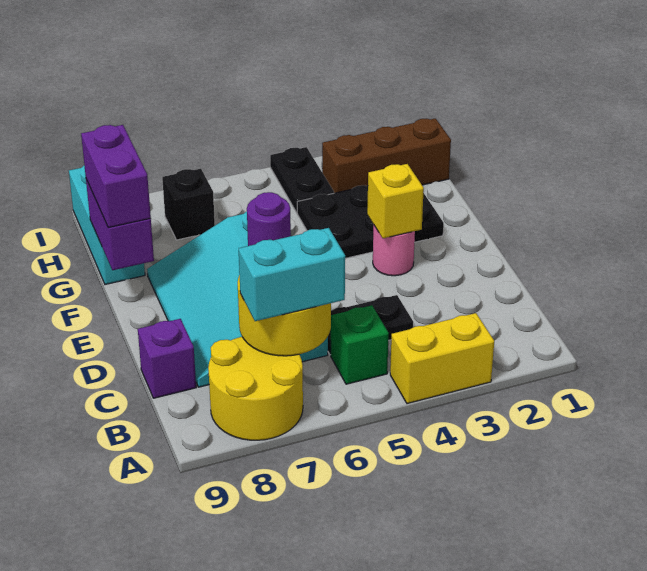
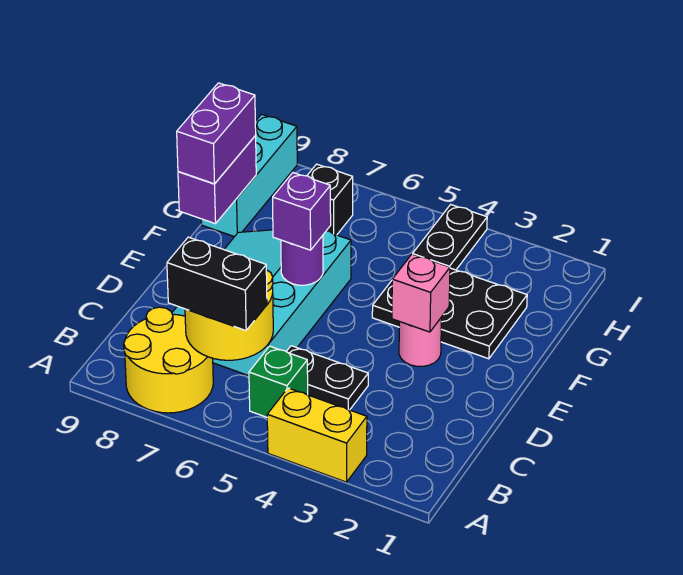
cyan brick B6:B7 level 3 -> black brick B6:B7 level 3
purple brick C9 level 1 -> purple brick E6 level 3
yellow brick E3 level 2 -> pink brick E3 level 2
brown brick H1:H3 level 1 -> none

